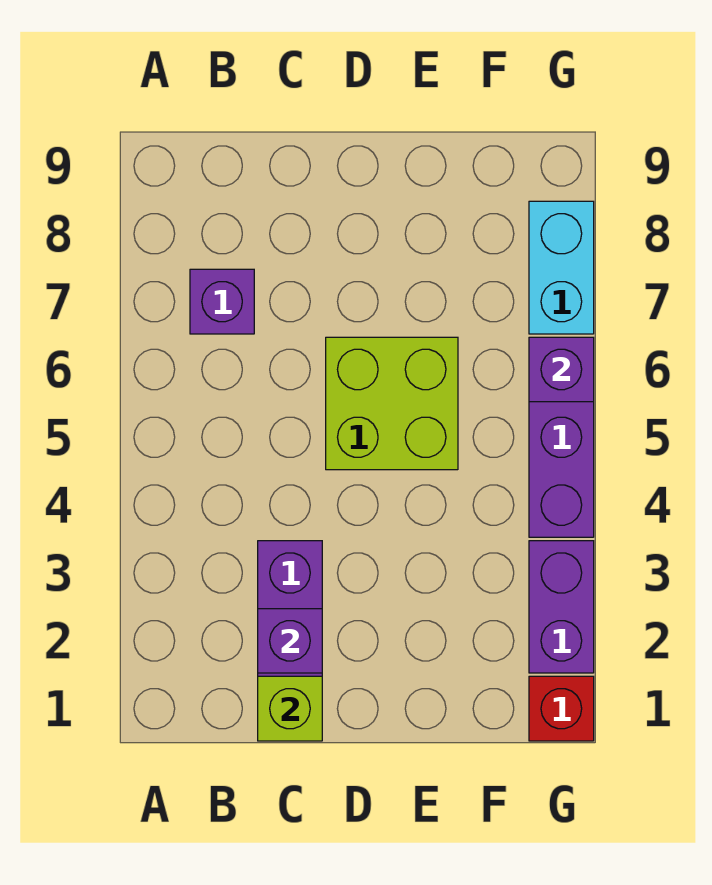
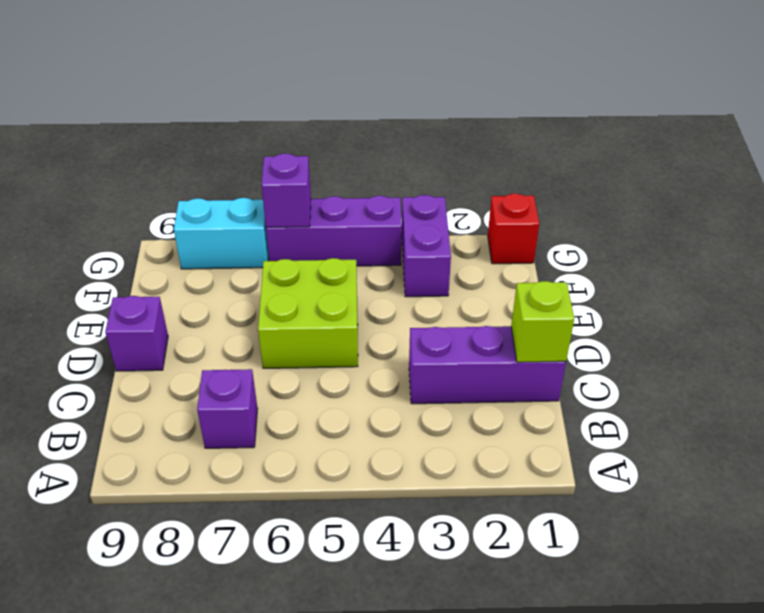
purple brick C2 level 2 -> purple brick D9 level 1
purple brick G2:G3 level 1 -> purple brick F3:G3 level 1

